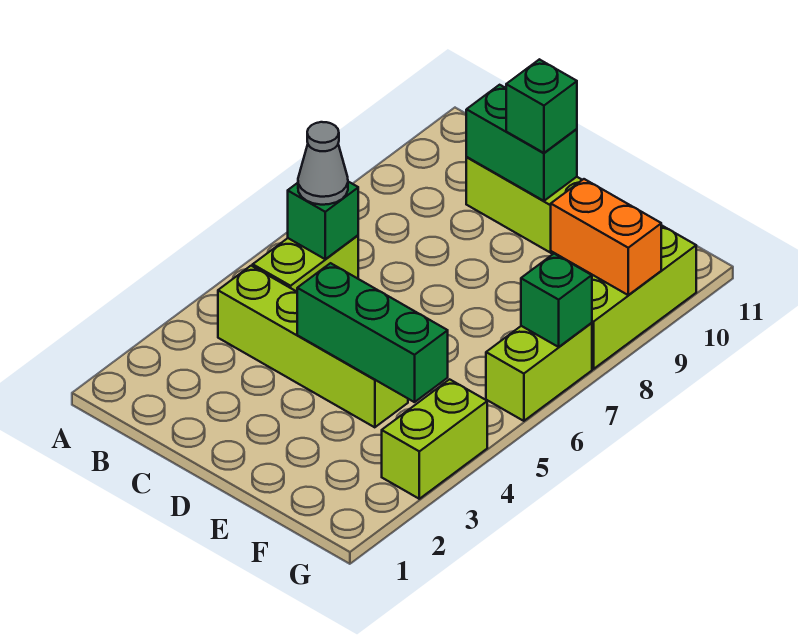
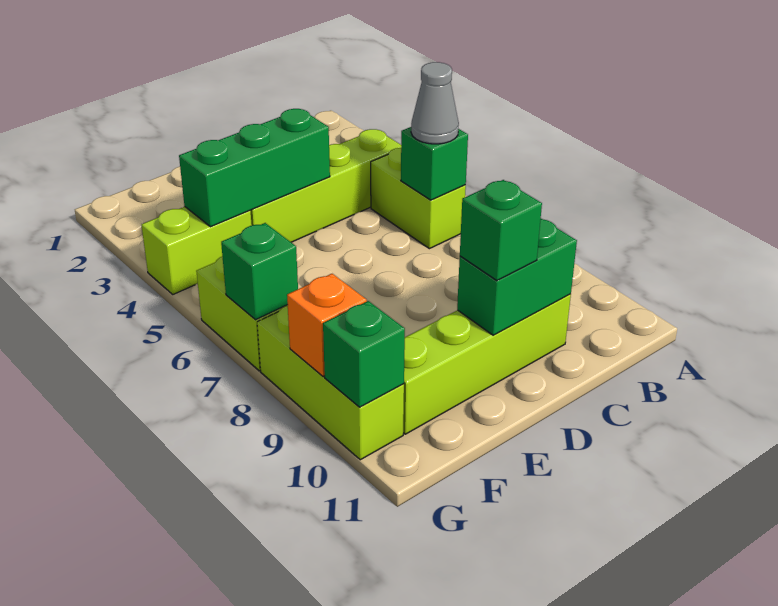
orange brick F9:G9 level 2 -> orange brick G9 level 2
lime brick G3:G4 level 1 -> lime brick F4:G4 level 1
none -> green brick G10 level 2

